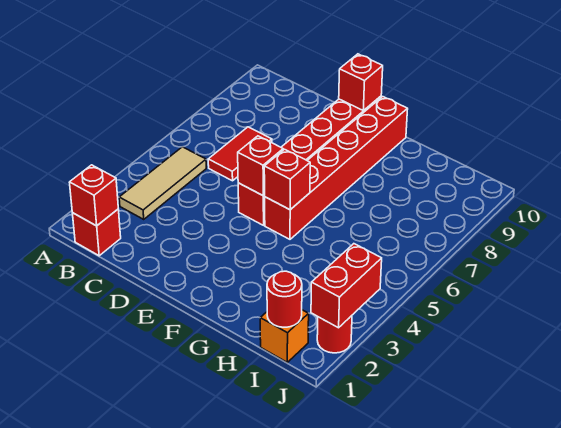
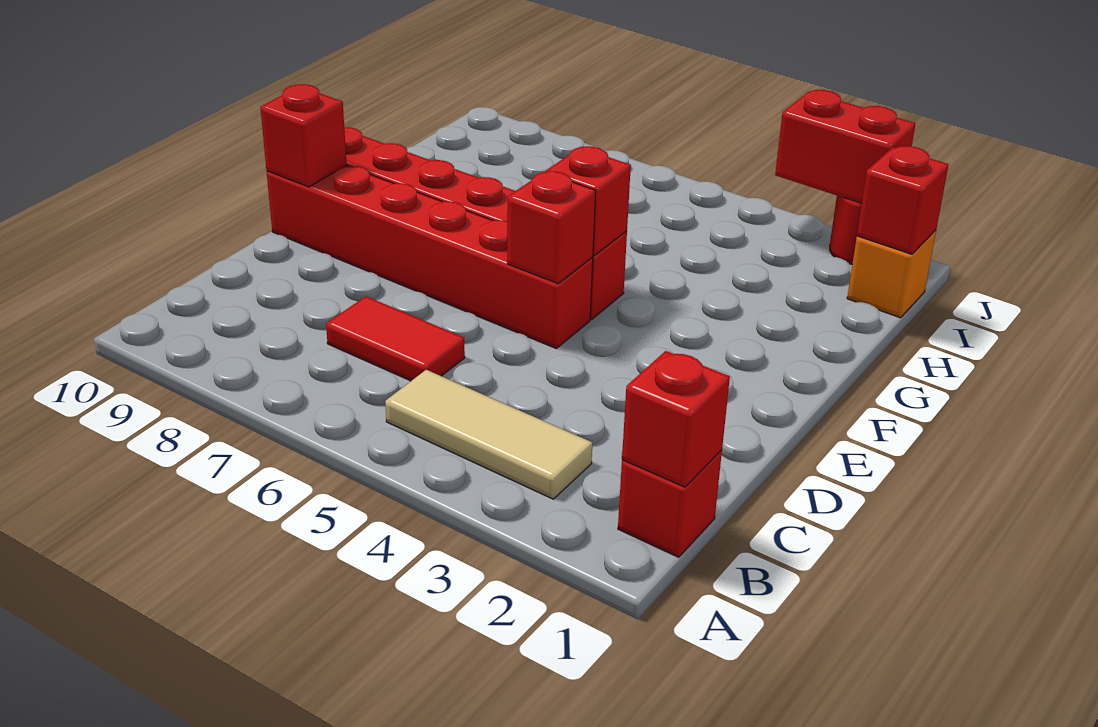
red round brick I1 level 2 -> red brick I1 level 2

